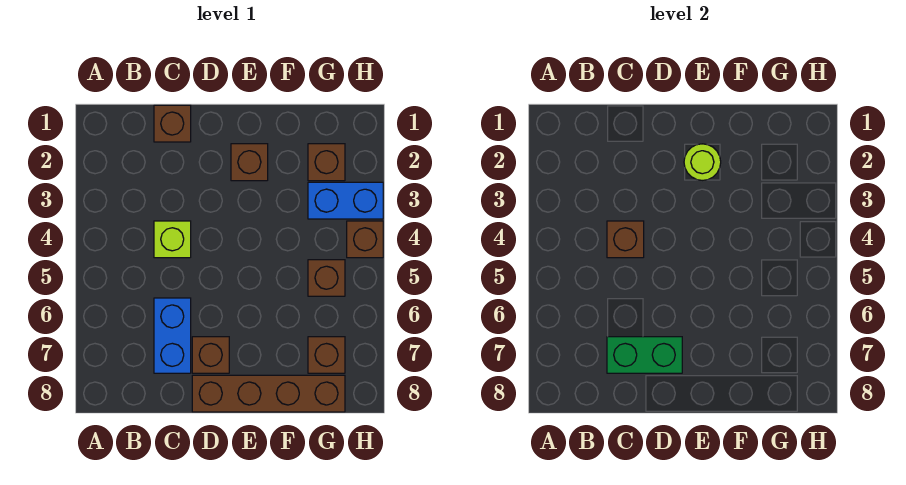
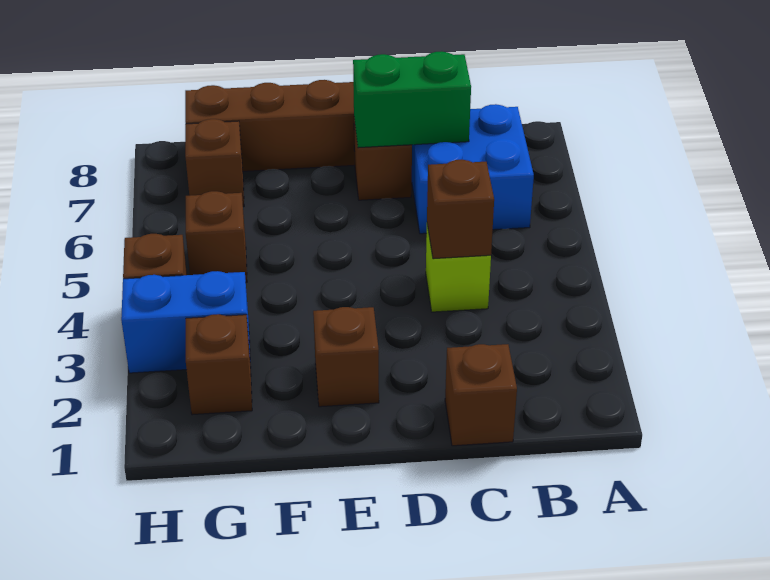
blue brick C6:C7 level 1 -> blue brick B6:C7 level 1
lime round brick E2 level 2 -> none

